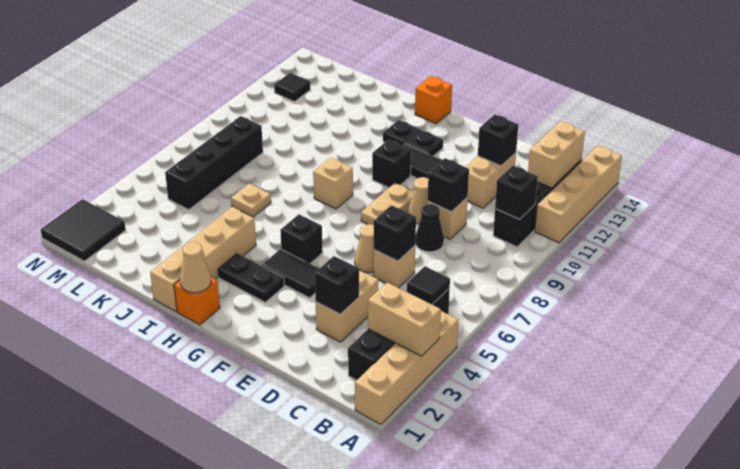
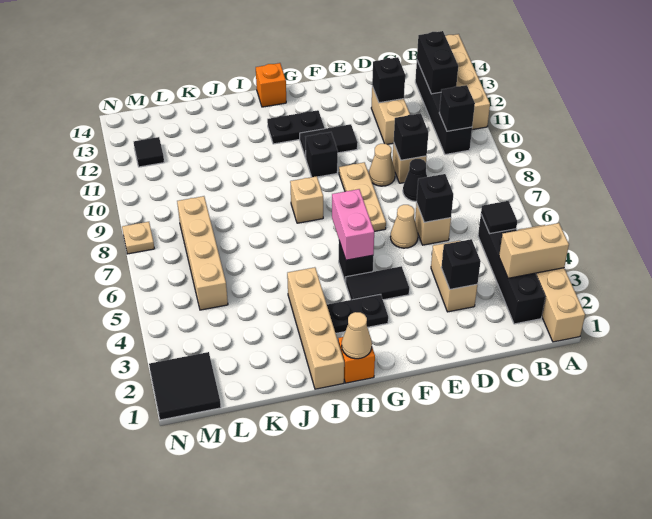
tan brick B12:B13 level 2 -> black brick B12:B13 level 2
tan plate F8:F9 level 1 -> tan plate F7:F9 level 1
none -> pink brick G5:G6 level 2
tan plate J6 level 1 -> tan plate N8 level 1
black brick L5:L8 level 1 -> tan brick L5:L8 level 1

